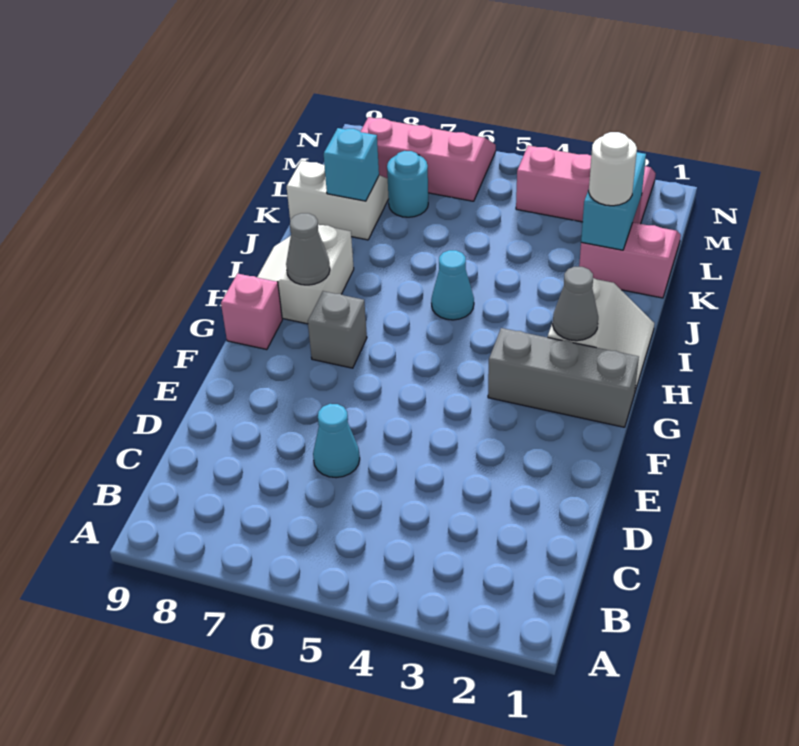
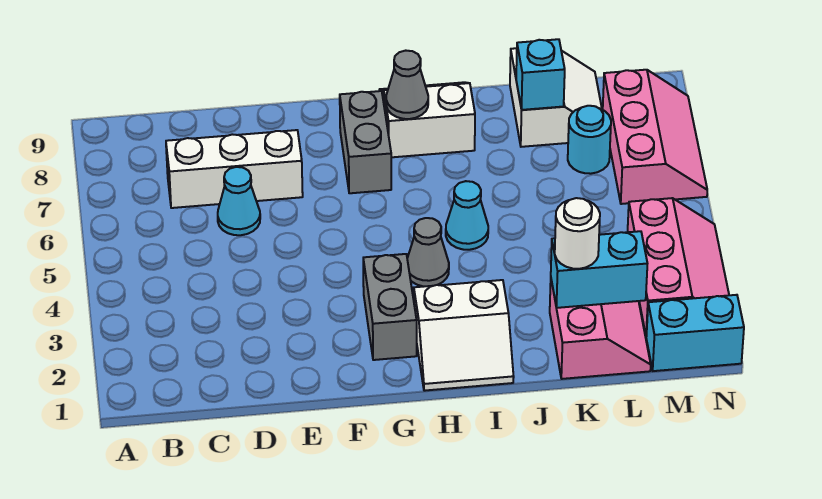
none -> white brick C7:E7 level 1
grey brick G1:G3 level 1 -> grey brick G2:G3 level 1
grey brick G7 level 1 -> grey brick G7:G8 level 1
pink brick G9 level 1 -> none
grey cone H2 level 2 -> grey cone H4 level 1
none -> cyan brick M1:N1 level 1

